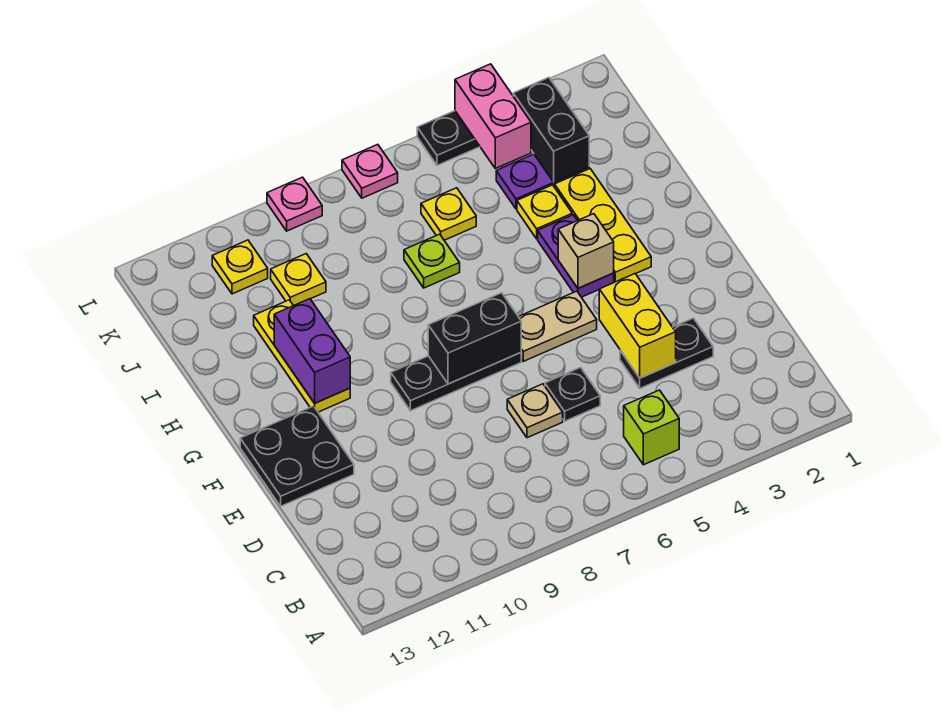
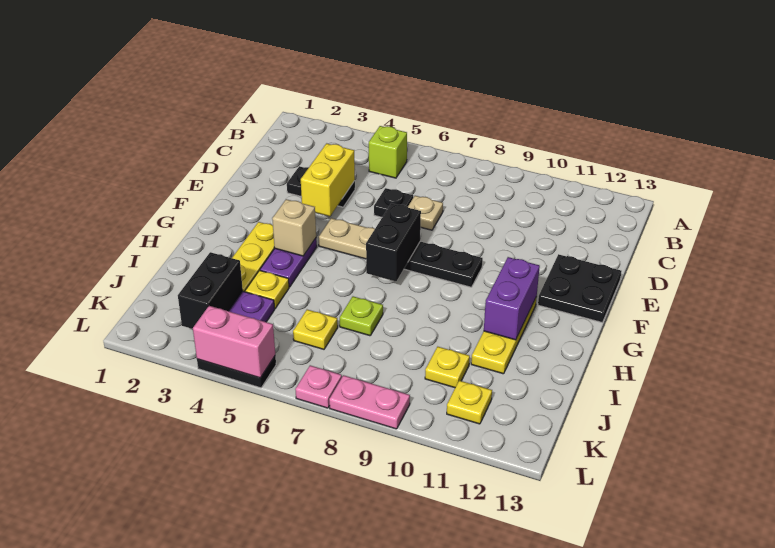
black brick F7:F8 level 2 -> black brick F7:G7 level 2
pink brick K4:L4 level 2 -> pink brick L4:L5 level 2
pink plate L9 level 1 -> pink plate L8:L9 level 1

